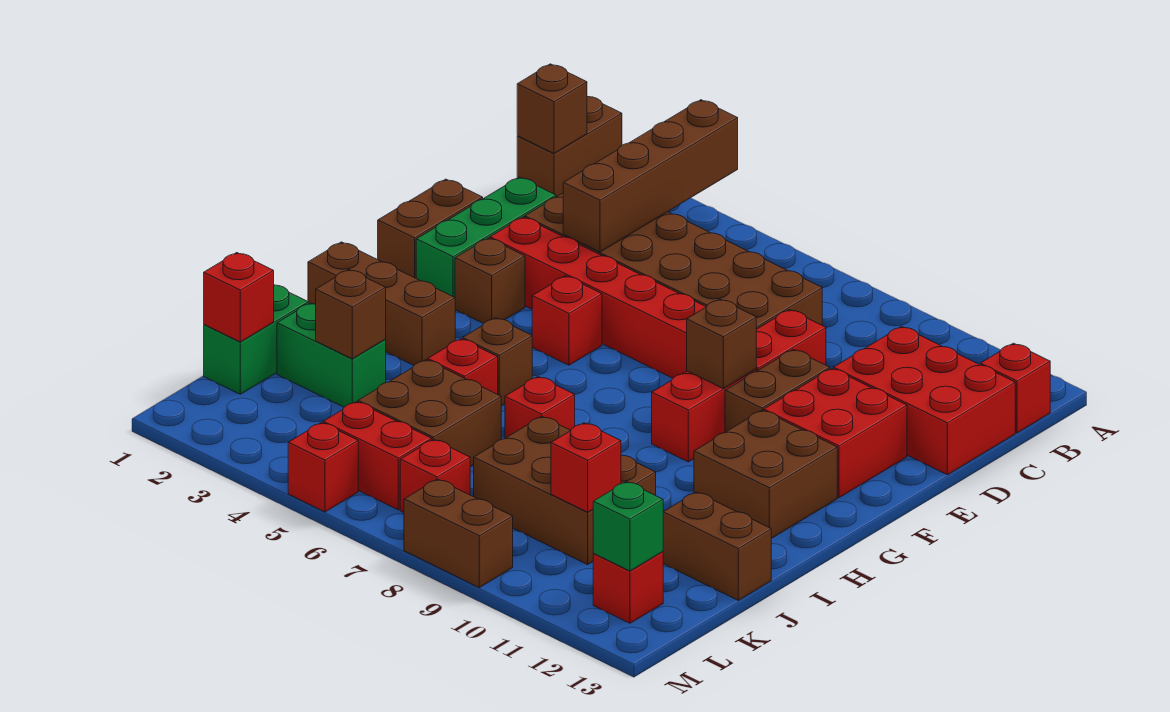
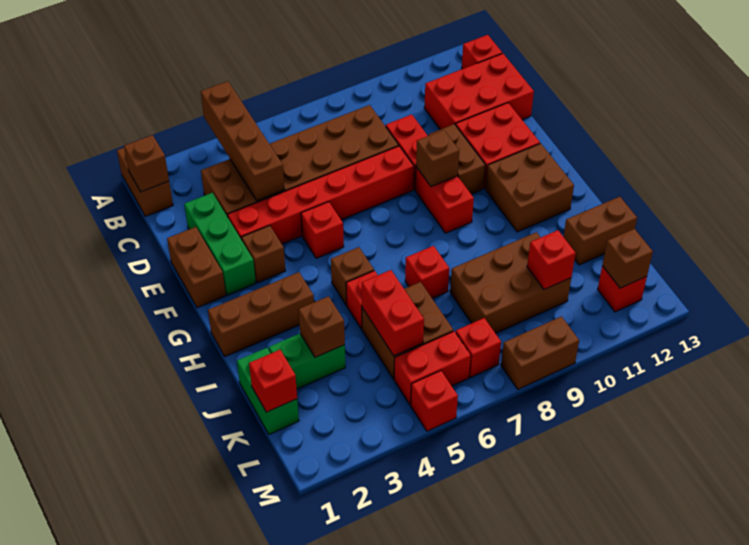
none -> red brick J5:K5 level 2
green brick L12 level 2 -> brown brick L12 level 2

